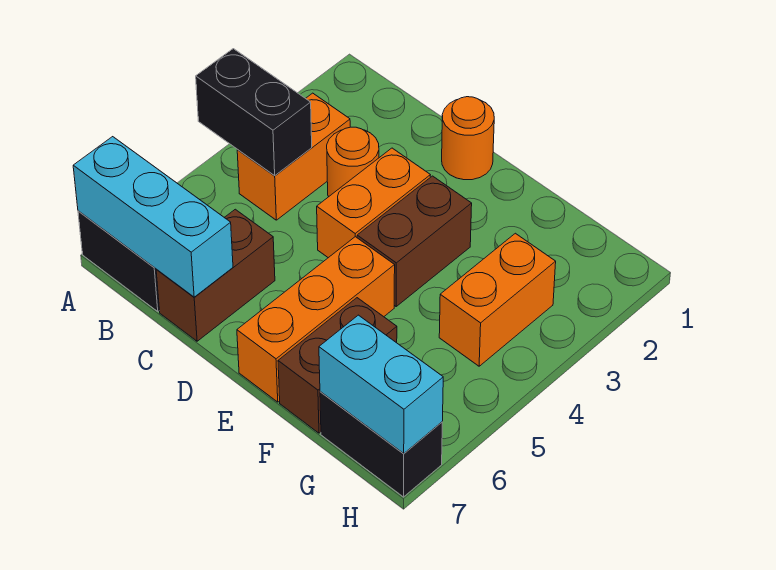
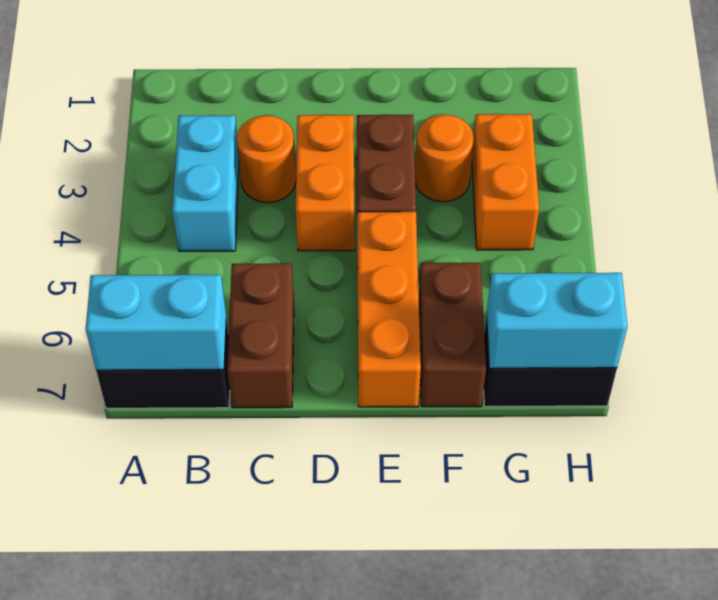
black brick A4:B4 level 2 -> none
cyan brick A7:C7 level 2 -> cyan brick A7:B7 level 2
orange brick B3:B4 level 1 -> cyan brick B3:B4 level 1
orange round brick D1 level 1 -> orange round brick F3 level 1

